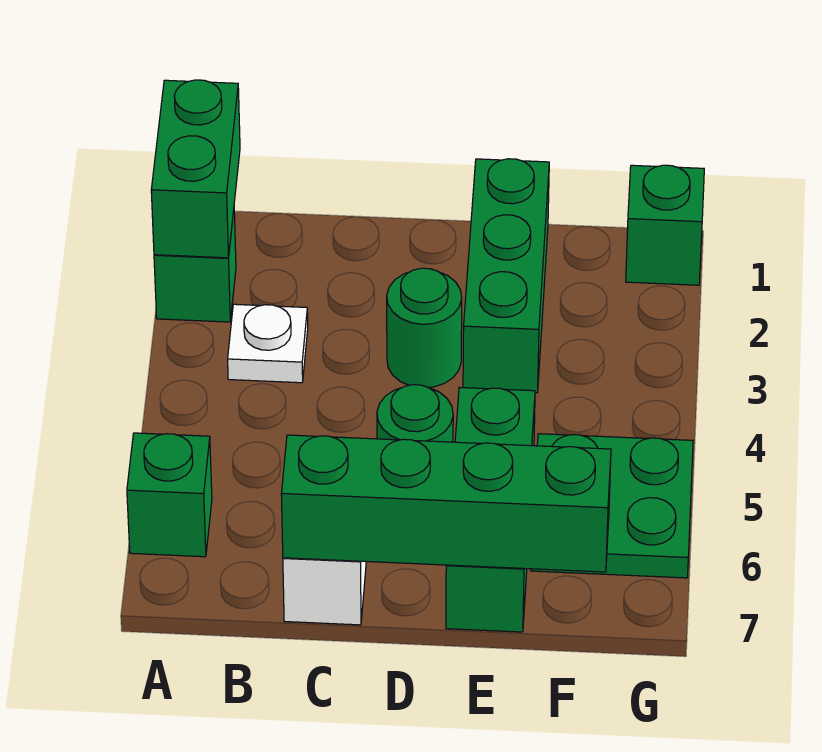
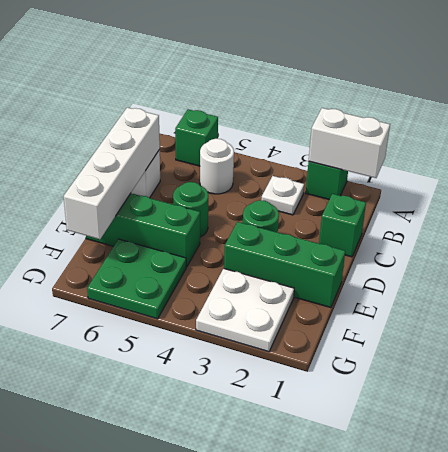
green brick A1:A2 level 2 -> white brick A1:A2 level 2
none -> white round brick B5 level 1
green brick C7:F7 level 2 -> white brick C7:F7 level 2
none -> white plate F2:G3 level 1
green brick G1 level 1 -> green brick C1 level 1

